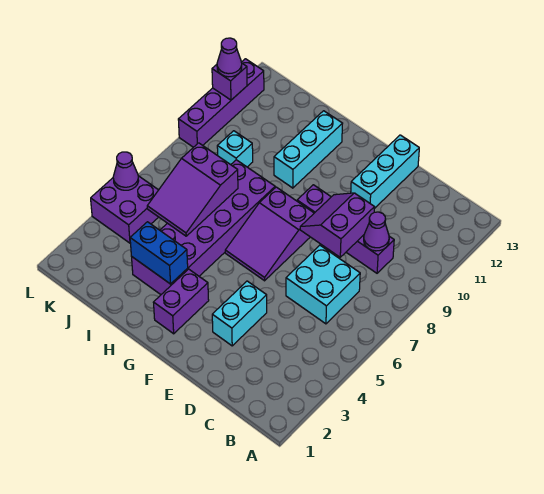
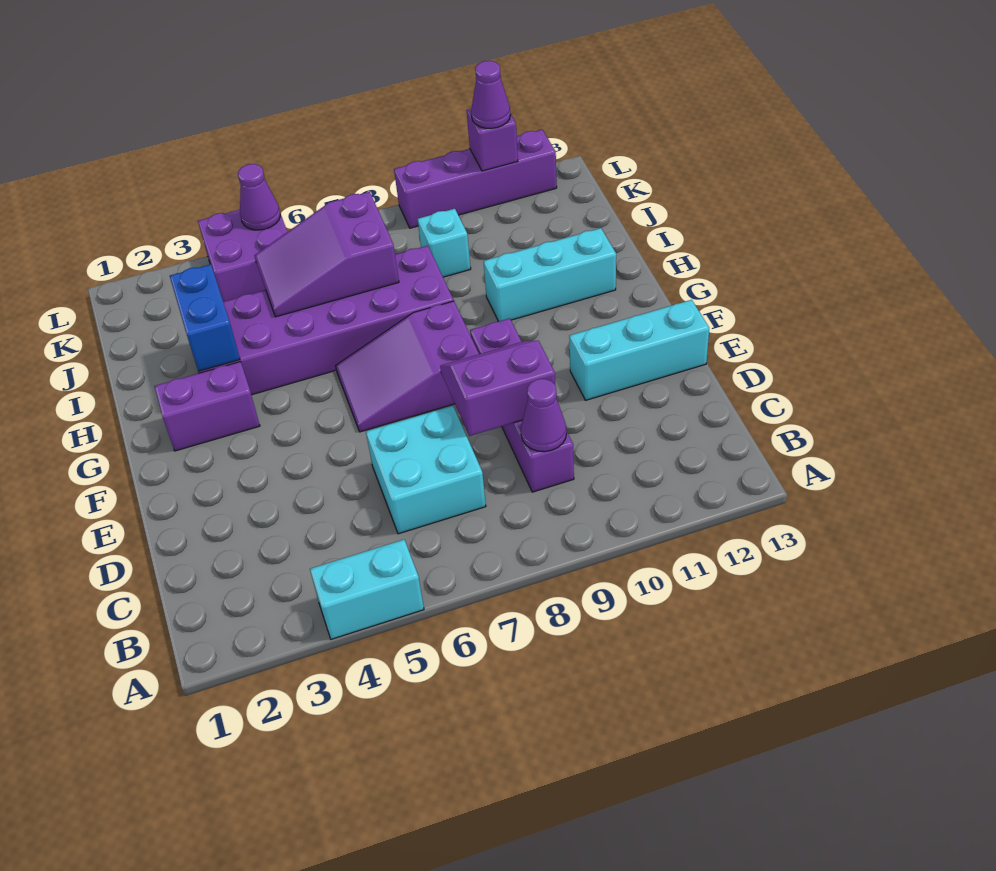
cyan brick E3:E4 level 1 -> cyan brick A4:A5 level 1

